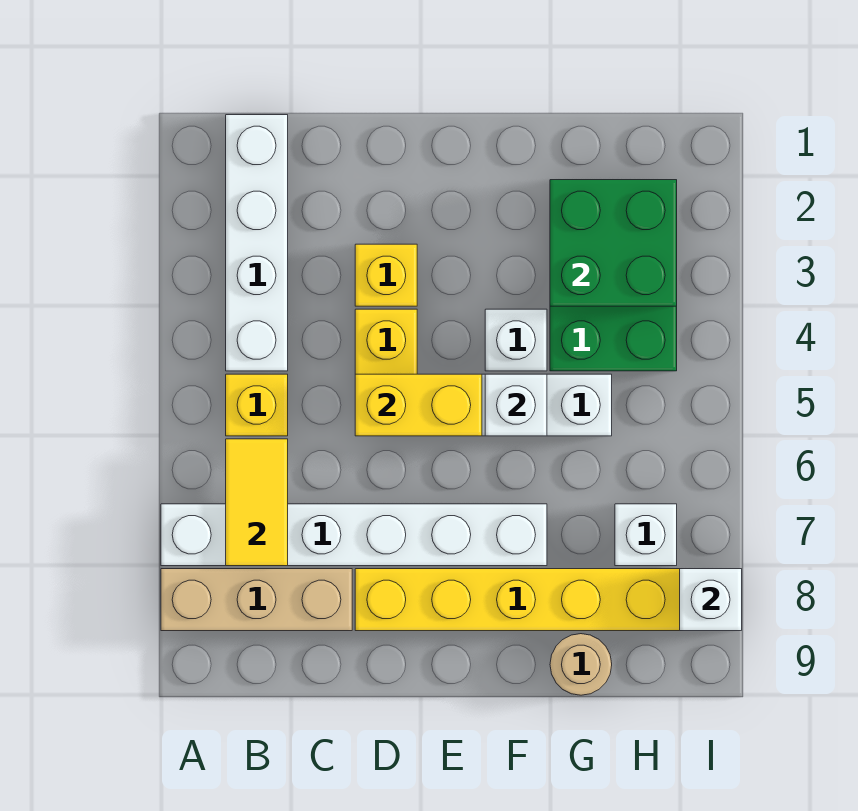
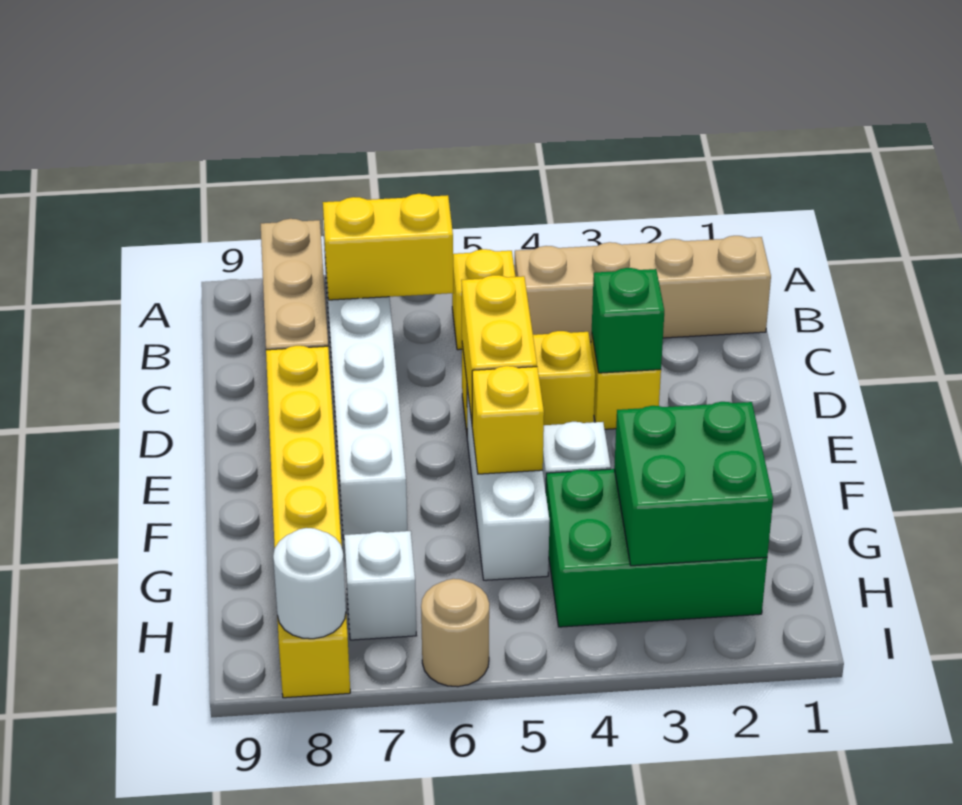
white brick B1:B4 level 1 -> tan brick B1:B4 level 1
yellow tile B6:B7 level 2 -> yellow brick B6:B7 level 2
none -> green brick D3 level 2
white brick F5 level 2 -> yellow brick F5 level 2
tan round brick G9 level 1 -> tan round brick I6 level 1
white brick I8 level 2 -> white round brick I8 level 2

